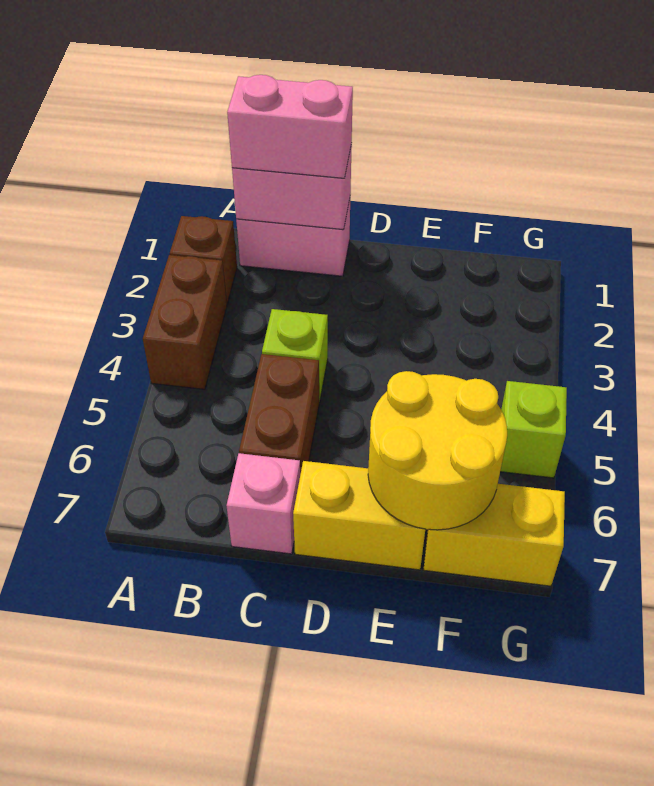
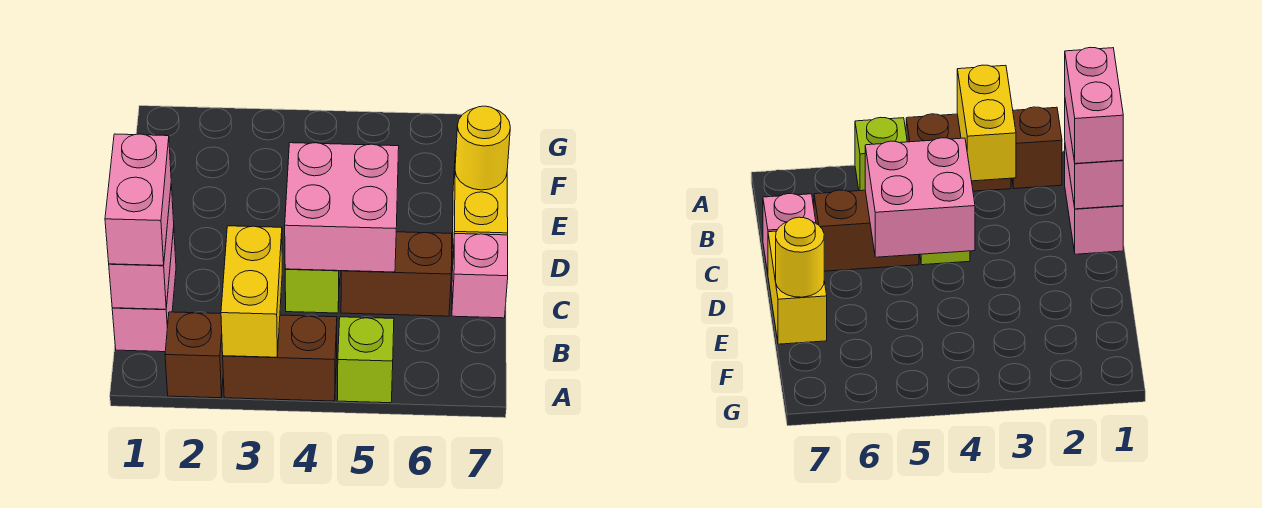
none -> pink brick C4:D5 level 2
yellow round brick E6:F7 level 2 -> yellow round brick E7 level 2
yellow brick F7:G7 level 1 -> yellow brick A3:B3 level 2
lime brick G5 level 1 -> lime brick A5 level 1

